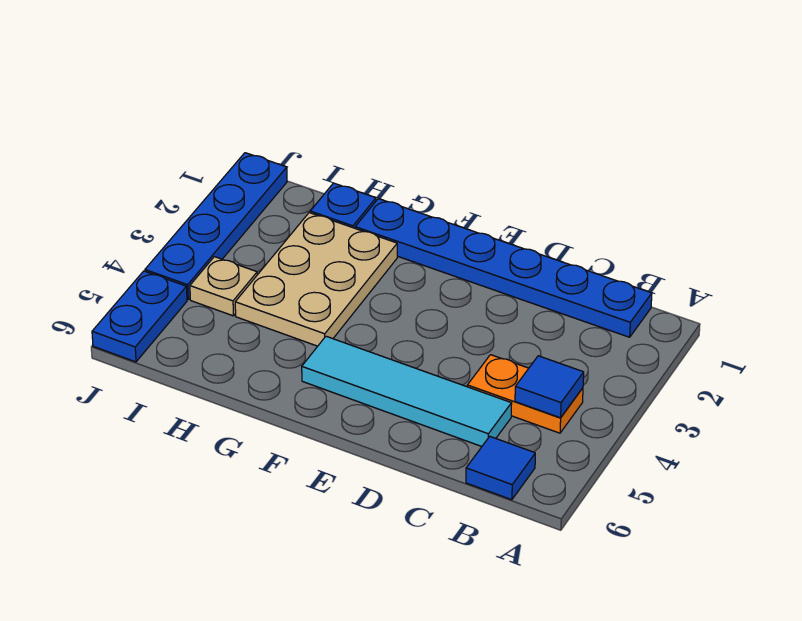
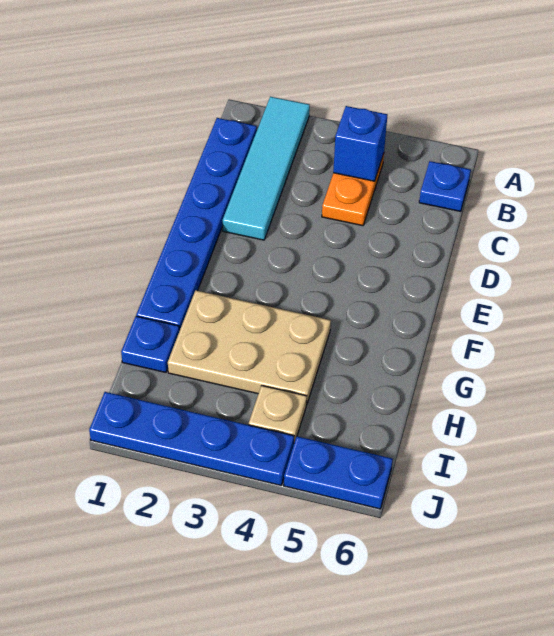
blue tile B4 level 2 -> blue brick B4 level 2
blue tile B6 level 1 -> blue plate B6 level 1
cyan tile C5:F5 level 1 -> cyan tile A2:D2 level 1

